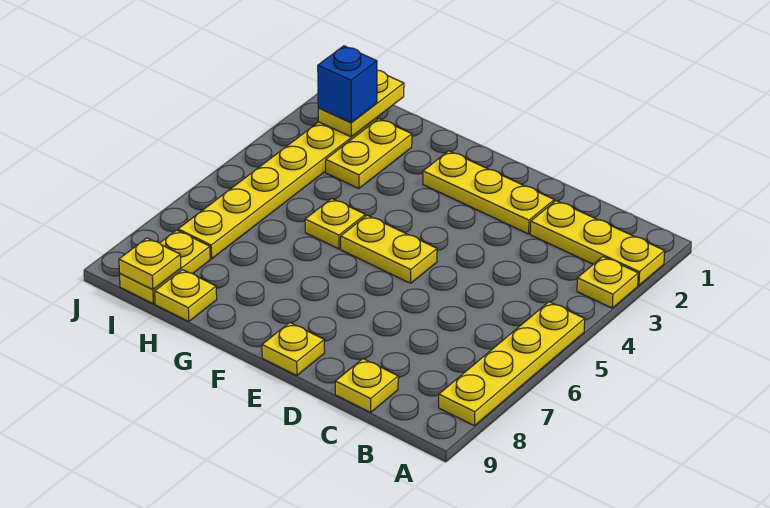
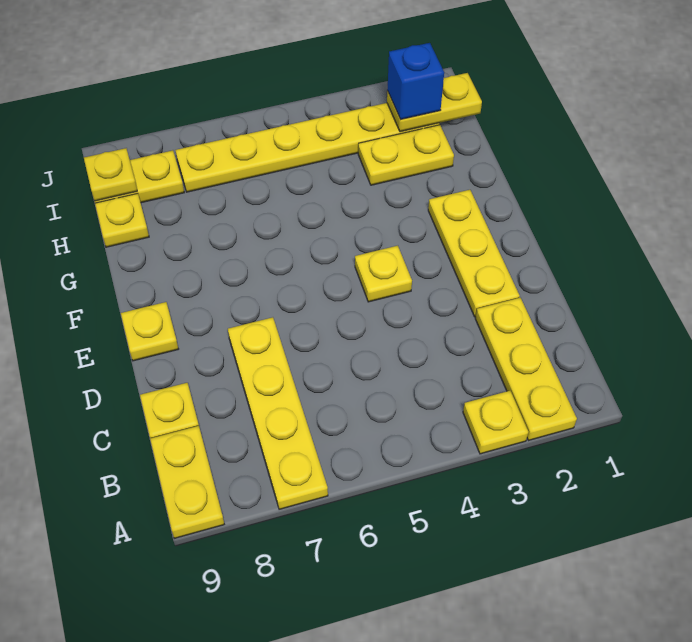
yellow plate A5:A8 level 1 -> yellow plate A7:D7 level 1
yellow plate E5:F5 level 1 -> yellow plate A9:B9 level 1
yellow plate G5 level 1 -> yellow plate E4 level 1

